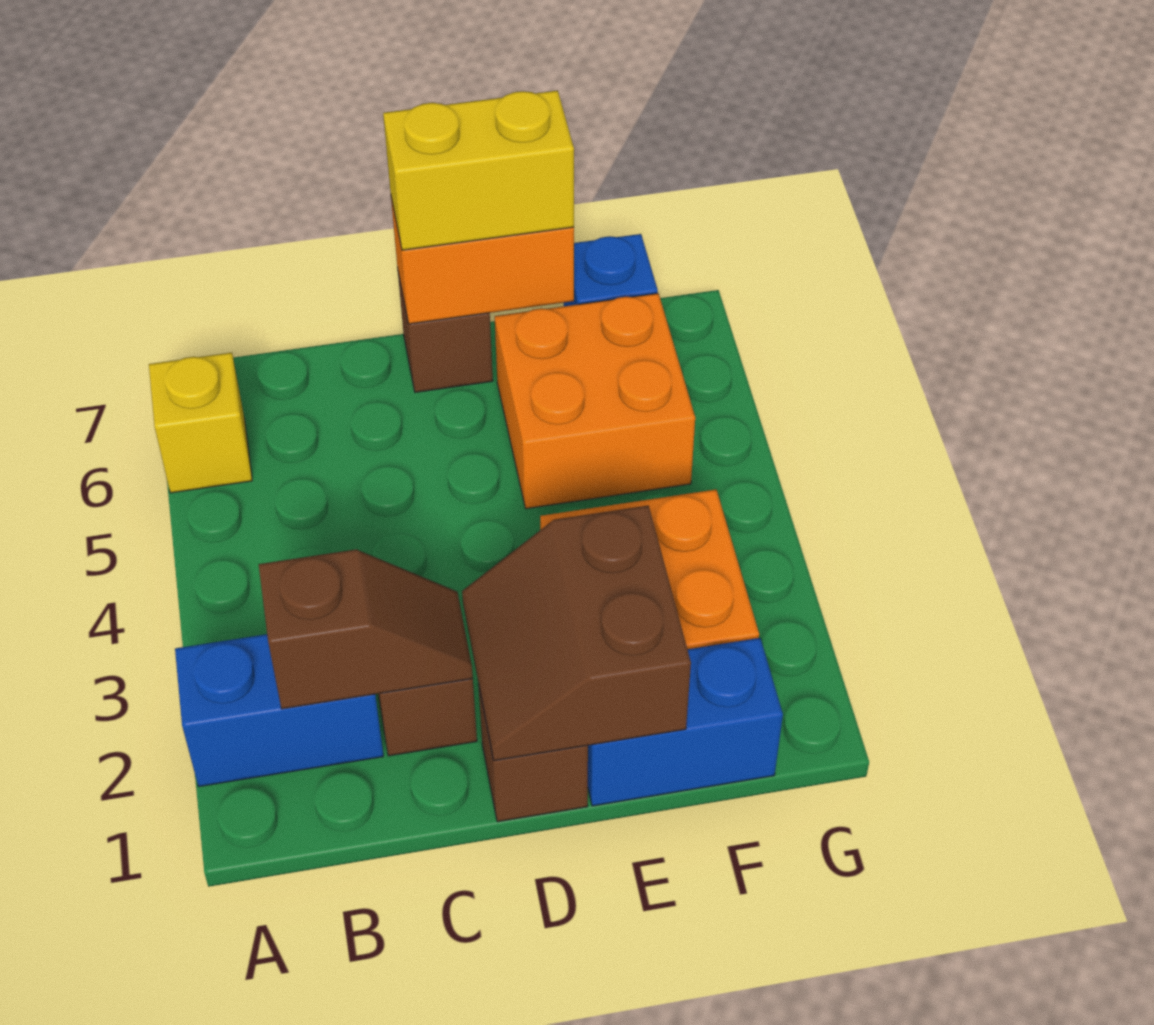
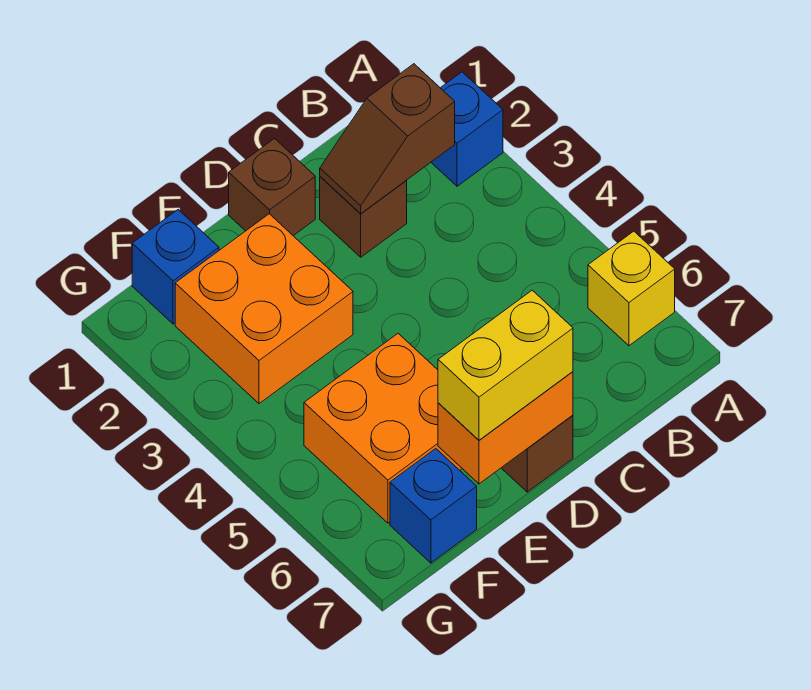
blue brick A2:B2 level 1 -> blue brick A2 level 1
brown slope D1:E2 level 2 top E -> none
blue brick E1:F1 level 1 -> blue brick F1 level 1

